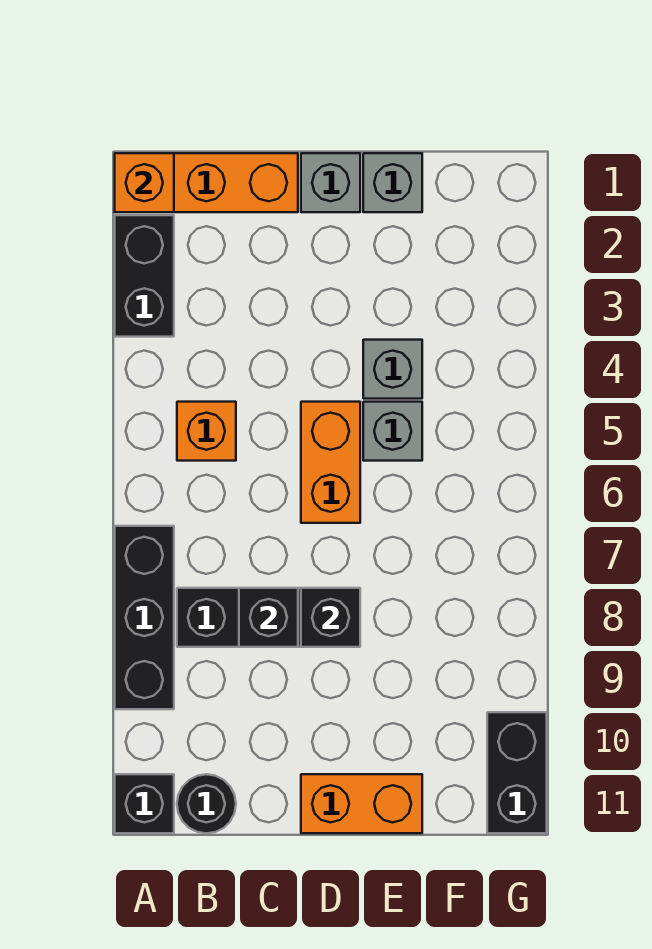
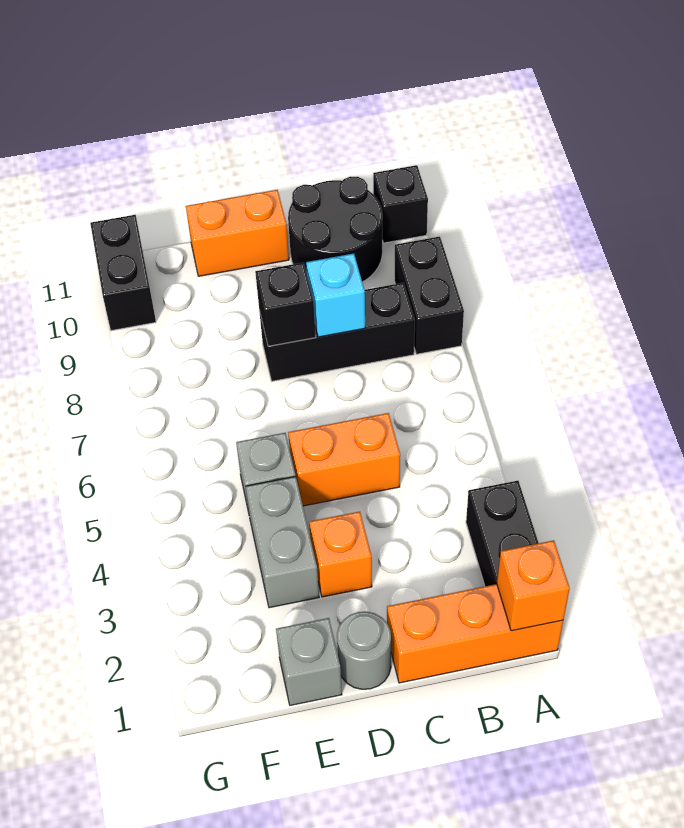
black brick A7:A9 level 1 -> black brick A8:A9 level 1
orange brick B5 level 1 -> orange brick D3 level 1
black round brick B11 level 1 -> black round brick B10:C11 level 1
black brick C8 level 2 -> cyan brick C8 level 2
grey brick D1 level 1 -> grey round brick D1 level 1
orange brick D5:D6 level 1 -> orange brick C5:D5 level 1
grey brick E4 level 1 -> grey brick E3:E4 level 1

